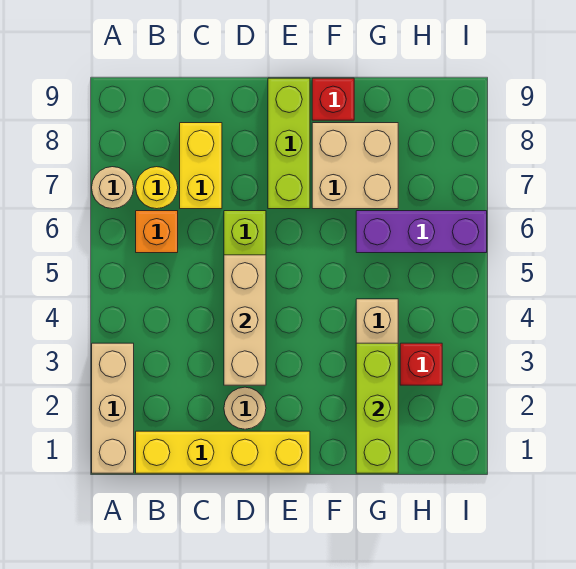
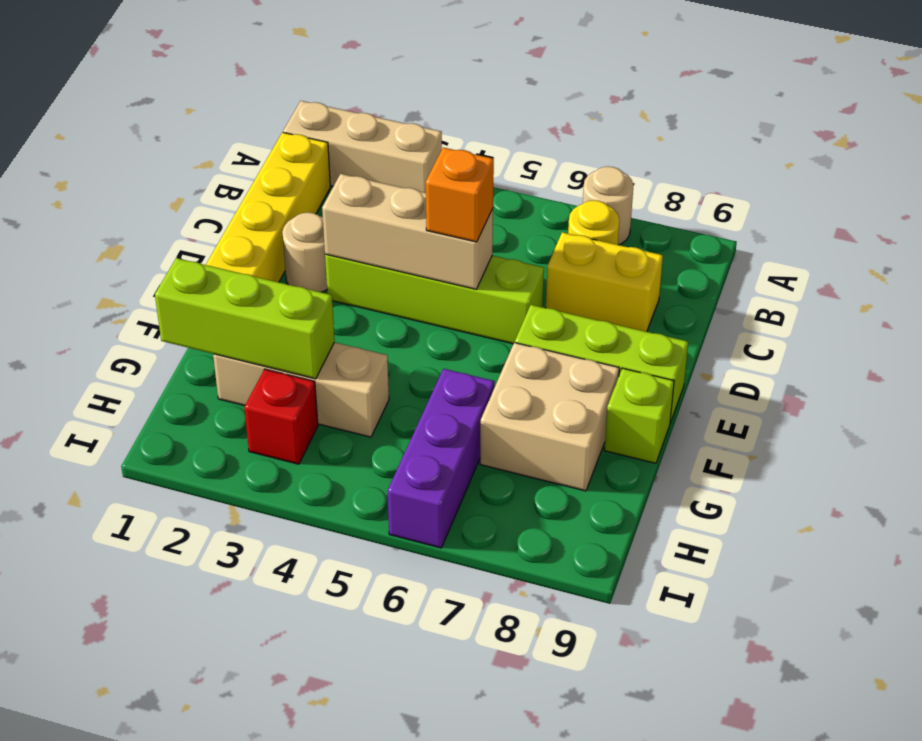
orange brick B6 level 1 -> orange brick D5 level 3
red brick F9 level 1 -> lime brick F9 level 1

